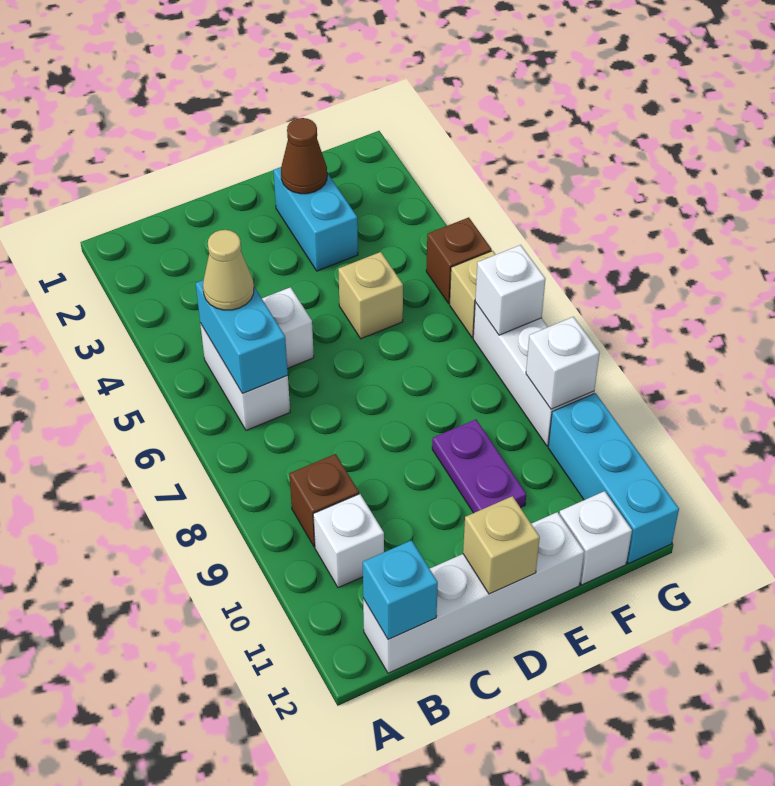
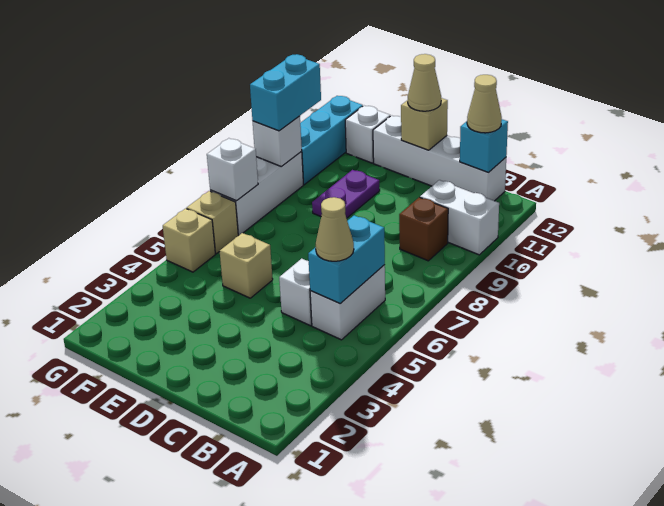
white brick B10 level 1 -> white brick A10:B10 level 1
none -> tan cone B12 level 3
none -> tan cone D12 level 3
cyan brick E2:E3 level 1 -> cyan brick G9:G10 level 3
brown cone E2 level 2 -> none
brown brick G5 level 1 -> tan brick G5 level 1

